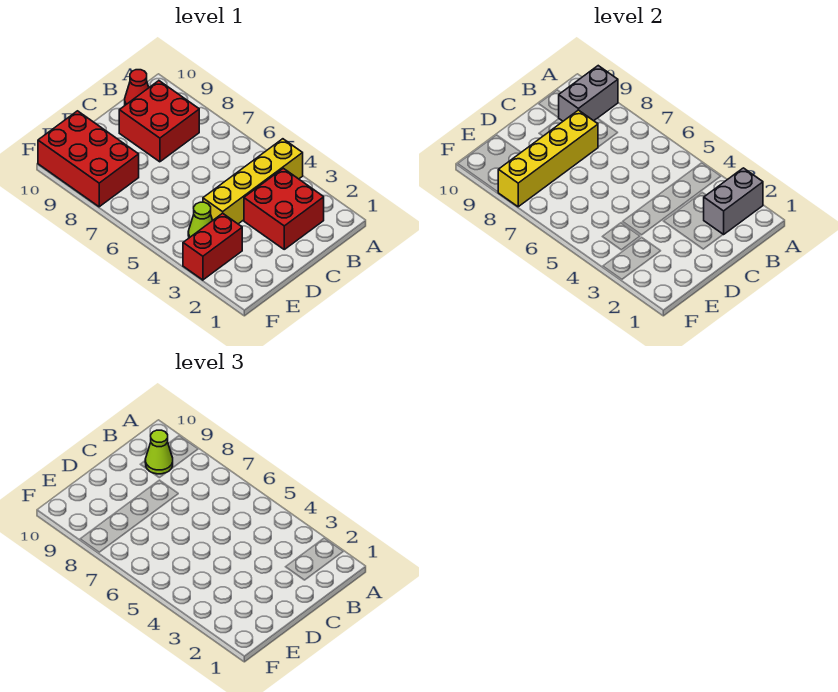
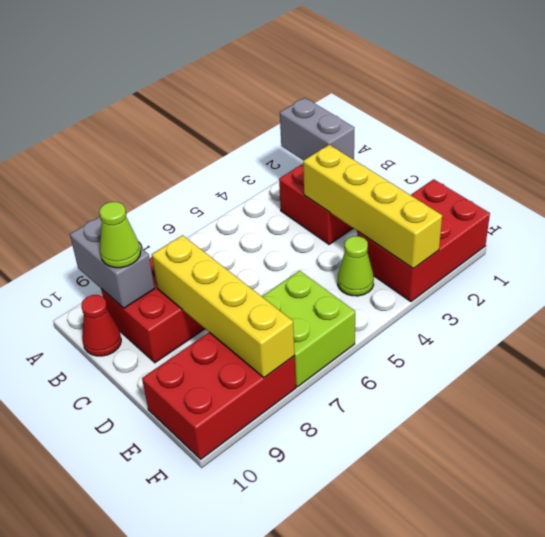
yellow brick A4:D4 level 1 -> yellow brick C3:F3 level 2
red brick E3:F3 level 1 -> red brick E1:F3 level 1
none -> lime brick E6:F7 level 1

